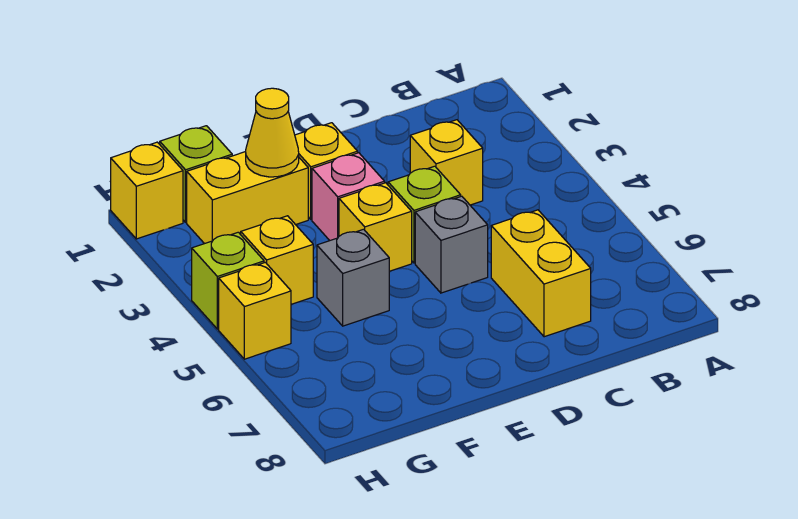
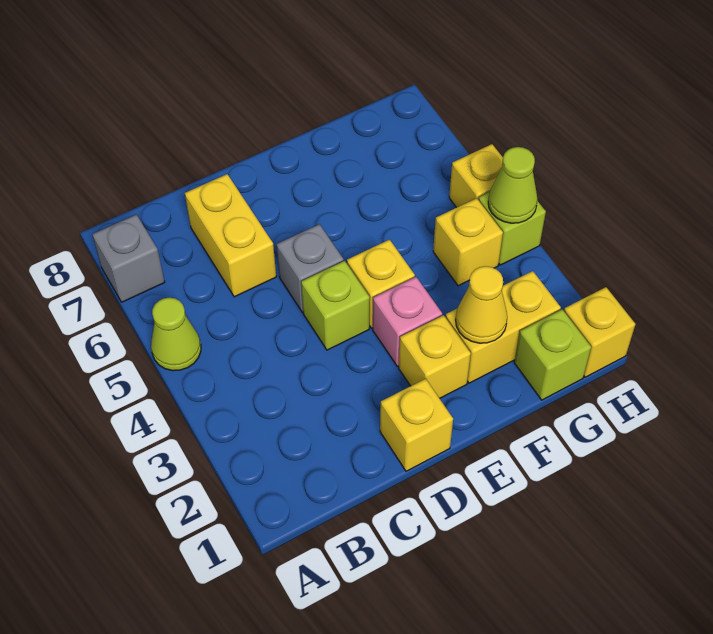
none -> lime cone A5 level 1
yellow brick C3 level 1 -> yellow brick D1 level 1
grey brick F5 level 1 -> grey brick A7 level 1
none -> lime cone H4 level 2

